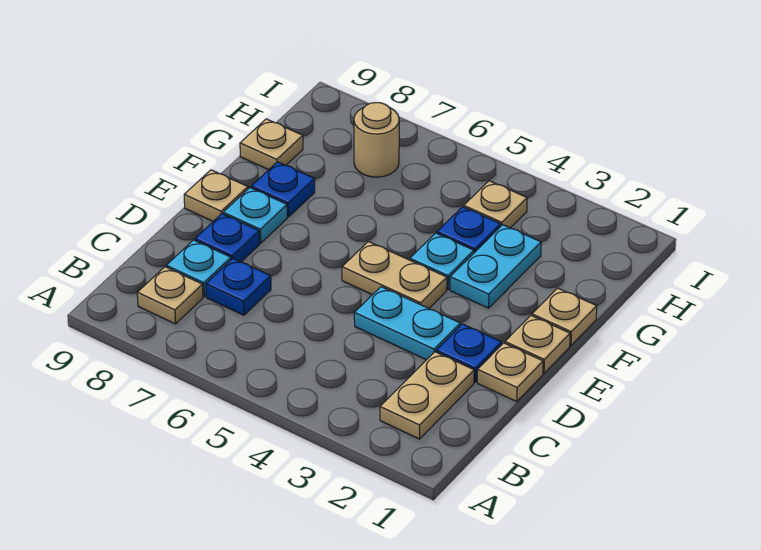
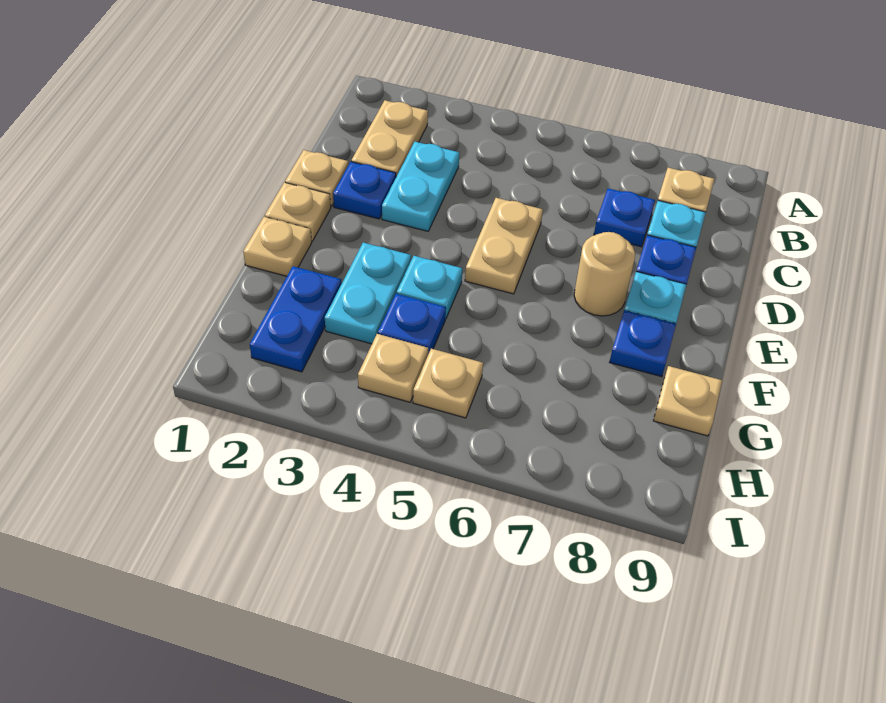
cyan plate D3:D4 level 1 -> cyan plate C3:D3 level 1
tan plate E4:E5 level 1 -> tan plate D5:E5 level 1
tan plate E9 level 1 -> tan plate H5 level 1
none -> blue plate G2:H2 level 1
tan round brick H7 level 1 -> tan round brick E7 level 1

